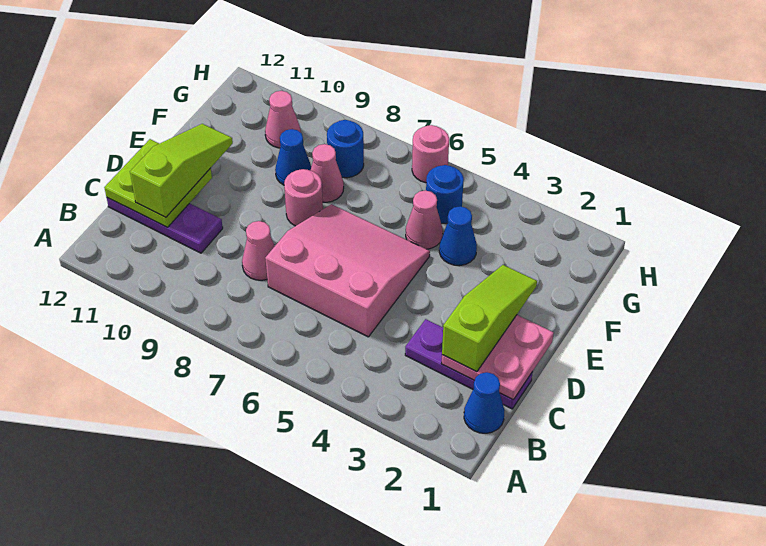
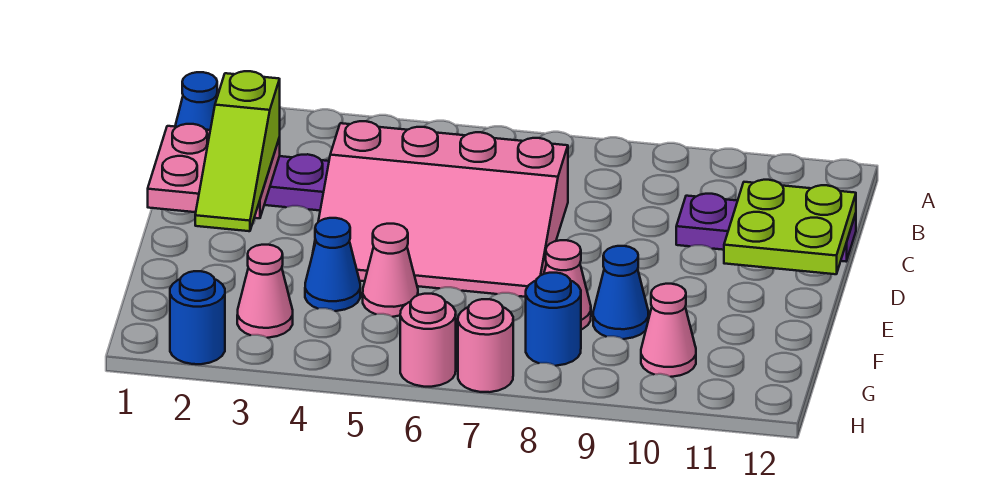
pink slope C5:E7 level 1 top C -> pink slope C4:E7 level 1 top C
pink cone C8 level 1 -> pink cone G3 level 1
lime slope C11:E11 level 3 top C -> none
pink round brick E8 level 1 -> pink round brick H7 level 1
blue round brick G5 level 1 -> blue round brick H2 level 1

